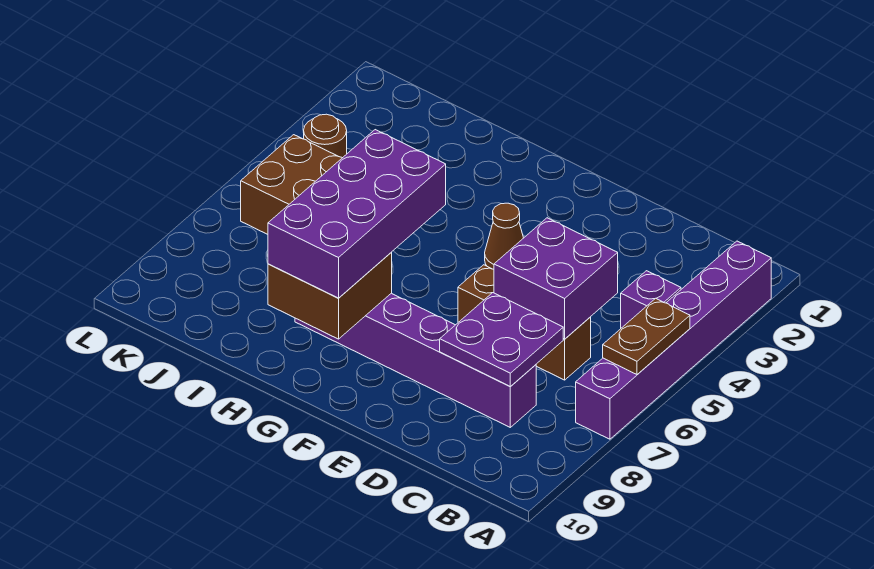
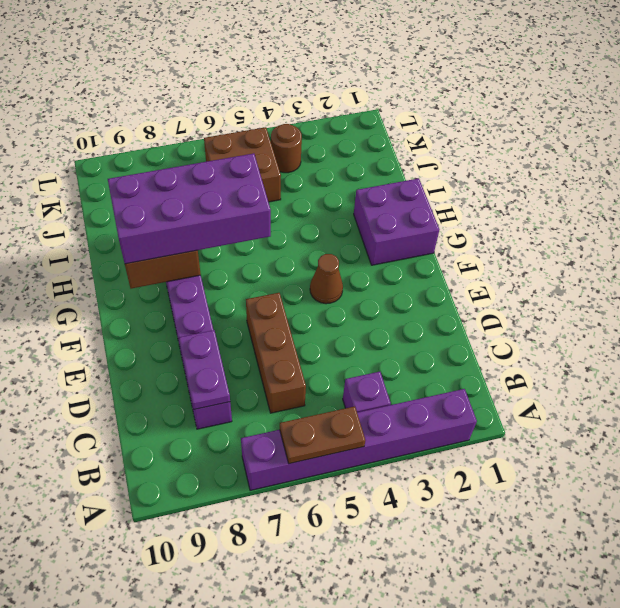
purple brick C5:D6 level 2 -> purple brick G1:H2 level 1
purple plate C7:D8 level 2 -> purple plate C8:D8 level 2

